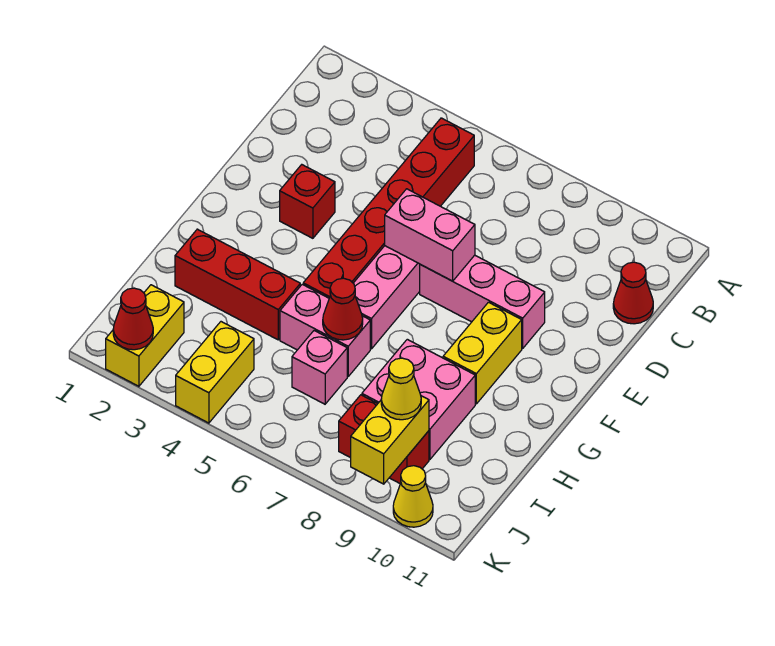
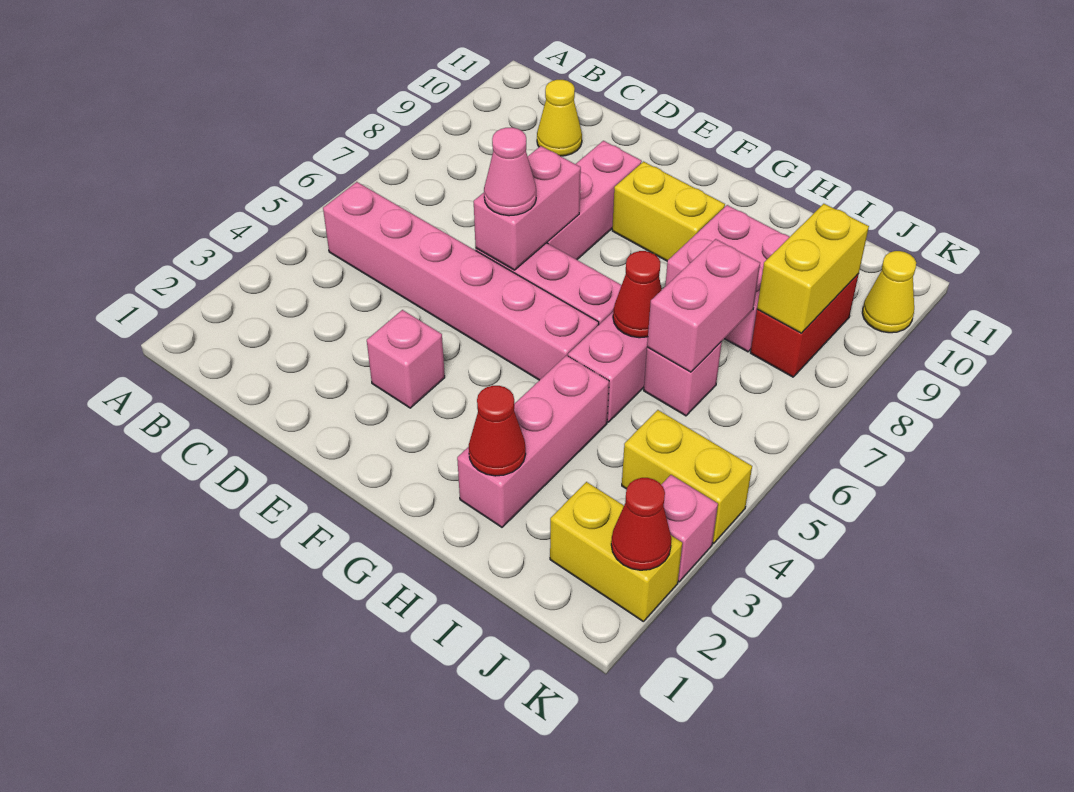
red brick B5:G5 level 1 -> pink brick B5:G5 level 1
red cone C11 level 1 -> red cone H2 level 2
red brick E3 level 1 -> pink brick E3 level 1
none -> pink cone E6 level 3
red brick H2:H4 level 1 -> pink brick H2:H4 level 1
none -> pink brick I6:I7 level 2
yellow brick J9:K9 level 2 -> yellow brick J8:J9 level 2
yellow cone J9 level 3 -> yellow cone C10 level 1
none -> pink brick K3 level 1

